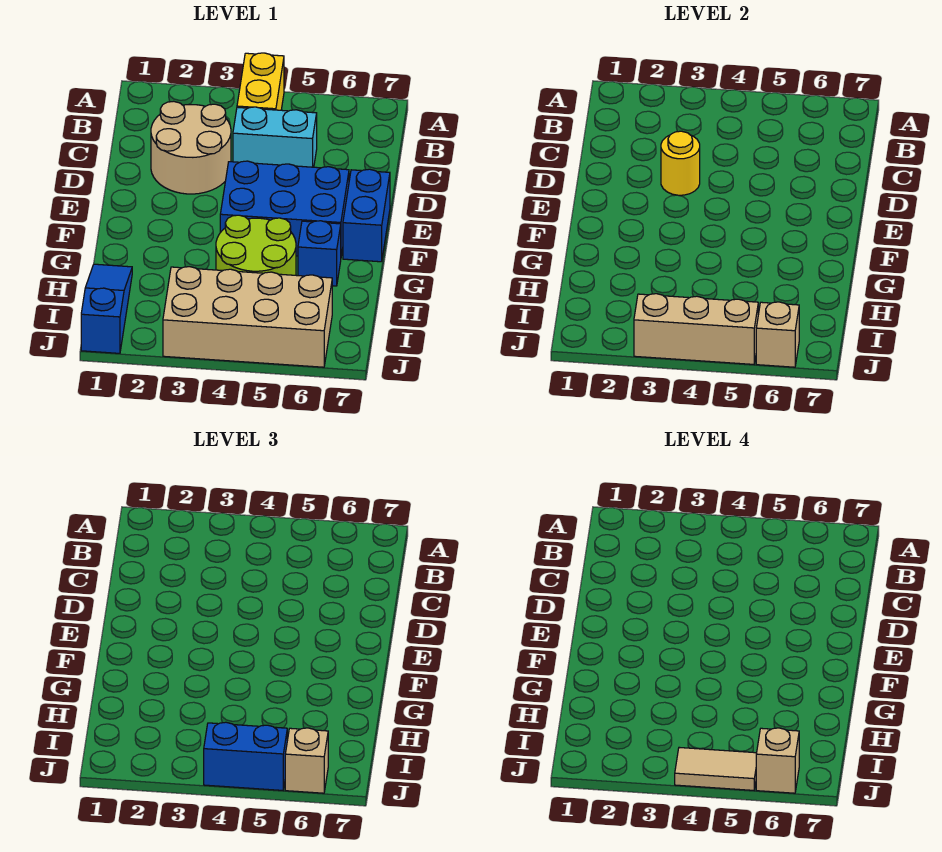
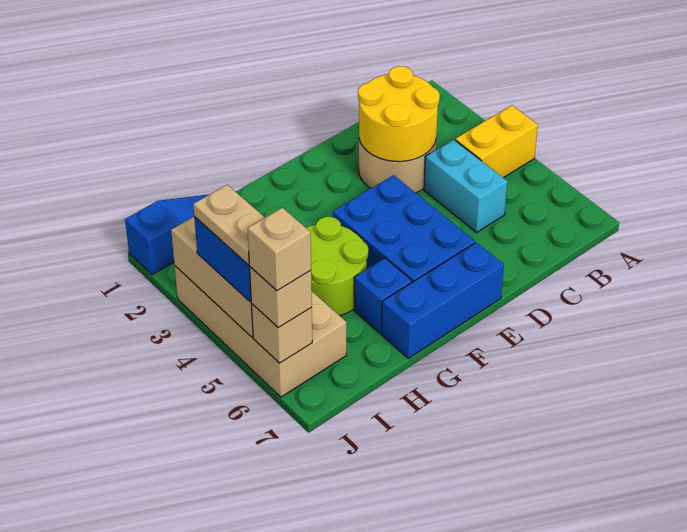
yellow round brick D3 level 2 -> yellow round brick C2:D3 level 2
blue brick E7:F7 level 1 -> blue brick E7:G7 level 1
tan tile J4:J5 level 4 -> tan plate J4:J5 level 4

